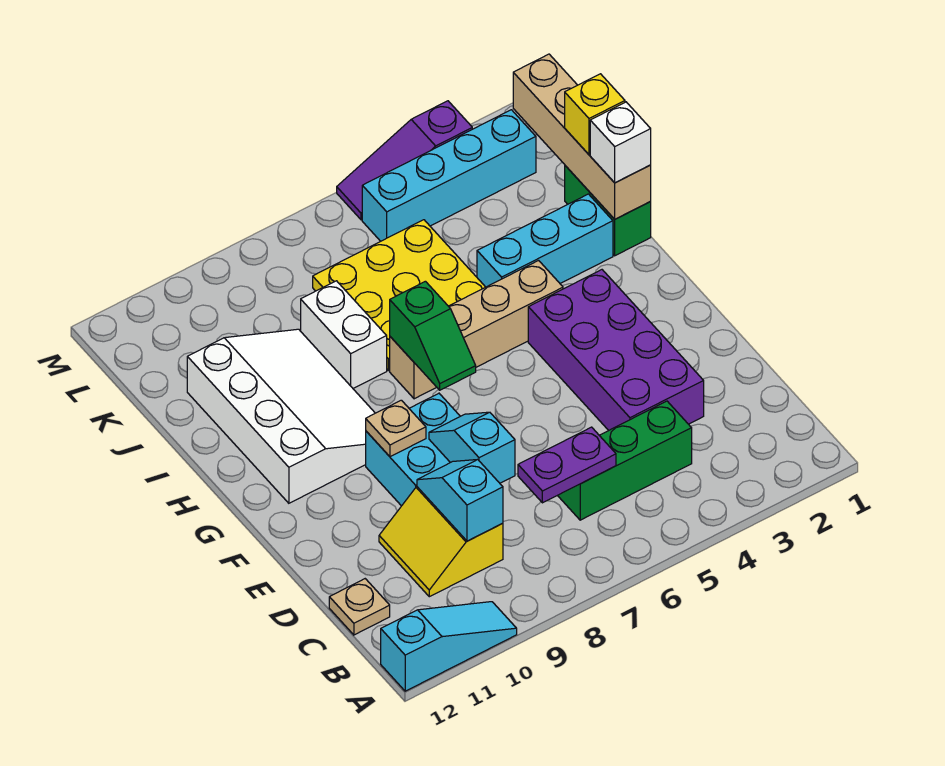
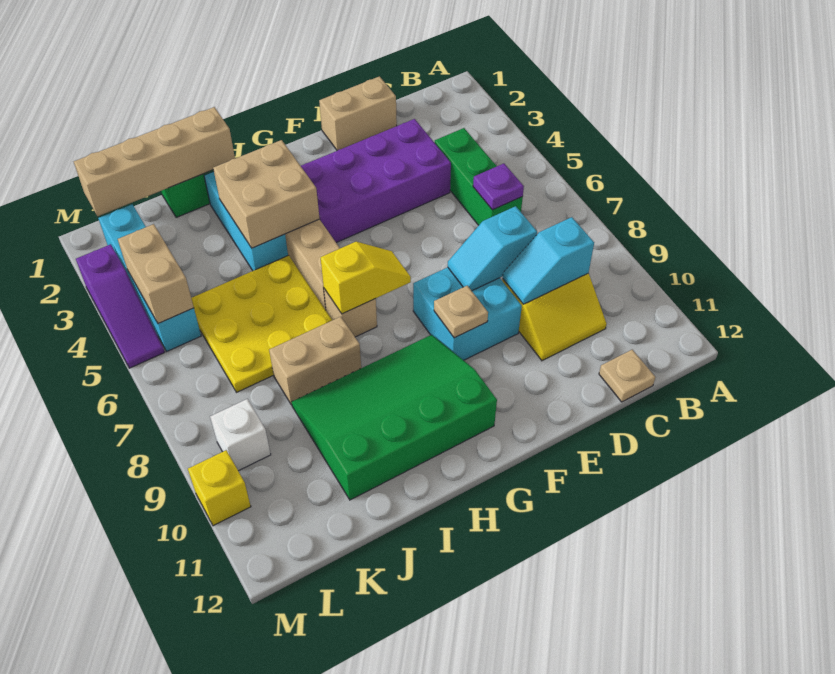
cyan slope A10:A12 level 1 top 12 -> none
purple plate C6:C7 level 2 -> purple plate C6 level 2
none -> tan brick D1:E1 level 1
green slope G7:H7 level 2 top H -> yellow slope G7:H7 level 2 top H
white slope G9:J11 level 1 top 11 -> green slope G9:J11 level 1 top 11
none -> tan brick H3:I4 level 2
white brick I1 level 3 -> white brick L9 level 1
white brick I8:J8 level 1 -> tan brick I8:J8 level 1
yellow brick J1 level 3 -> yellow brick M10 level 1
none -> tan brick L4:L5 level 2

